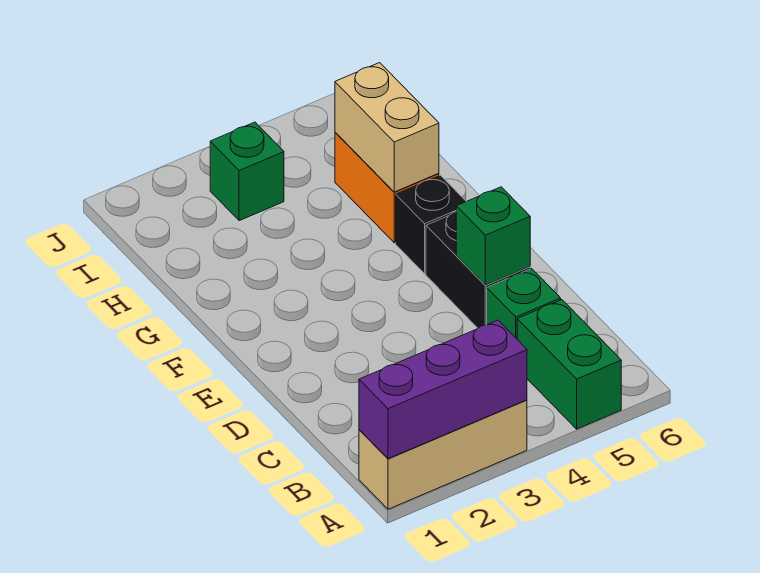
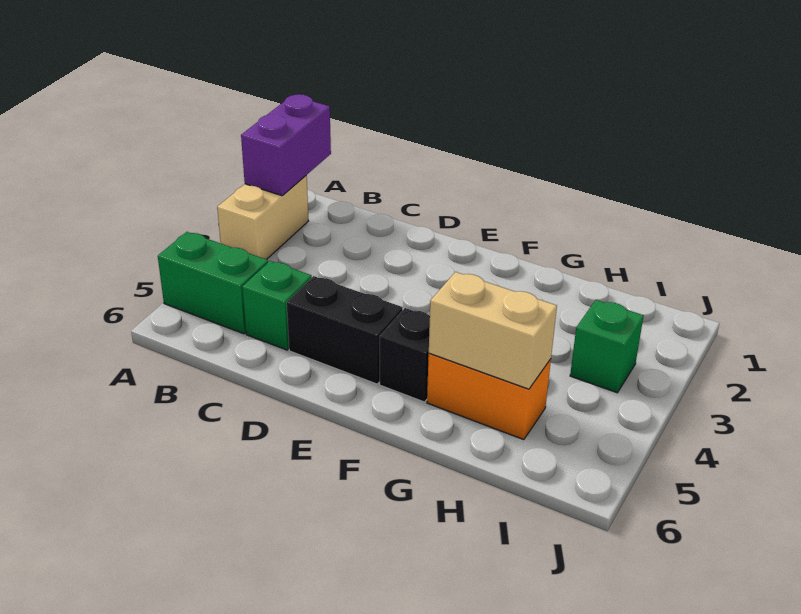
tan brick A1:A3 level 1 -> tan brick A2:A3 level 1
purple brick A1:A3 level 2 -> purple brick A1:A2 level 2
green brick D5 level 2 -> none

